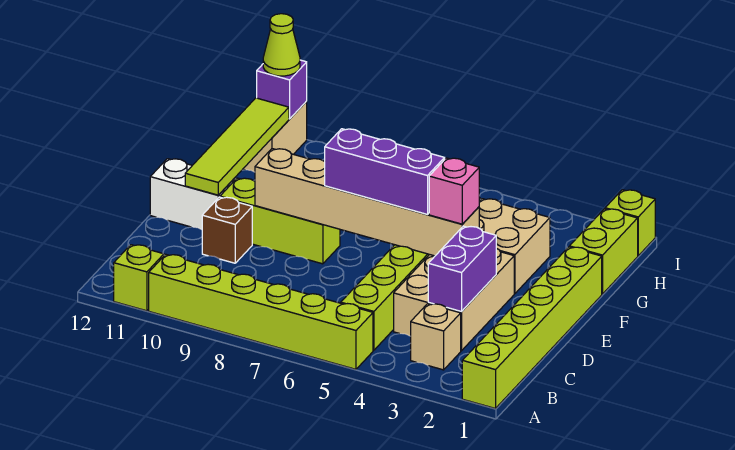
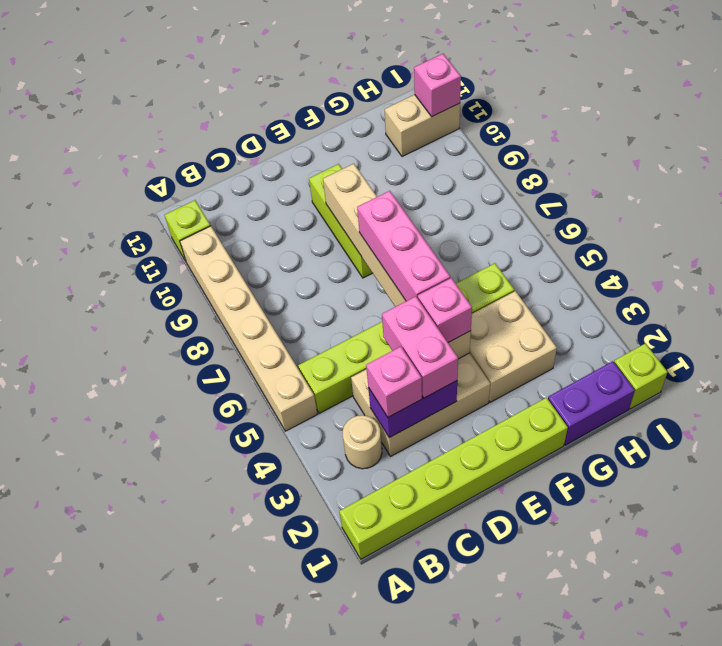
lime brick A5:A10 level 1 -> tan brick A5:A10 level 1
tan brick B3 level 1 -> tan round brick B3 level 1
none -> pink brick C3 level 3
none -> pink brick D3:D4 level 3
brown brick D10 level 1 -> none
purple brick E5:E7 level 3 -> pink brick E5:E7 level 3
white brick E11:E12 level 1 -> none
lime tile E11:H11 level 2 -> none
lime brick G1:H1 level 1 -> purple brick G1:H1 level 1
purple brick I11 level 2 -> pink brick I11 level 2
lime cone I11 level 3 -> none

